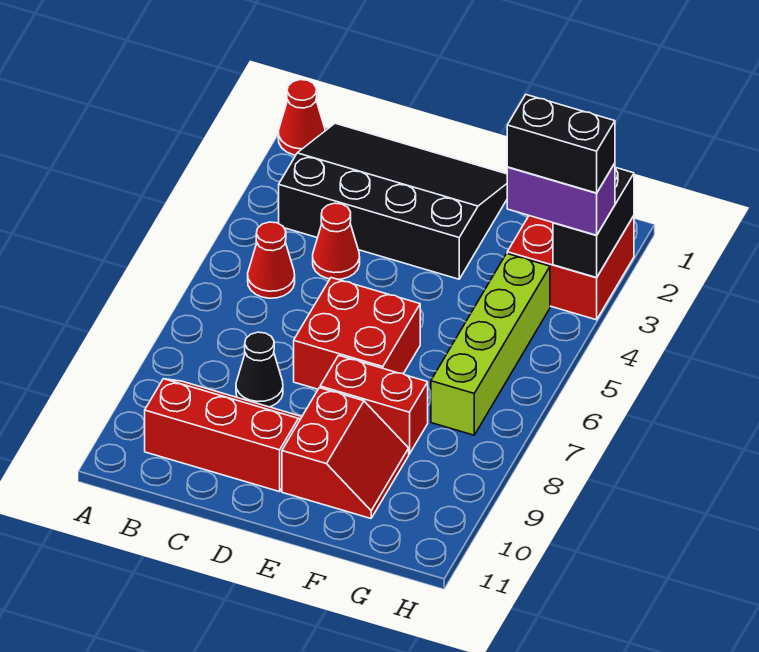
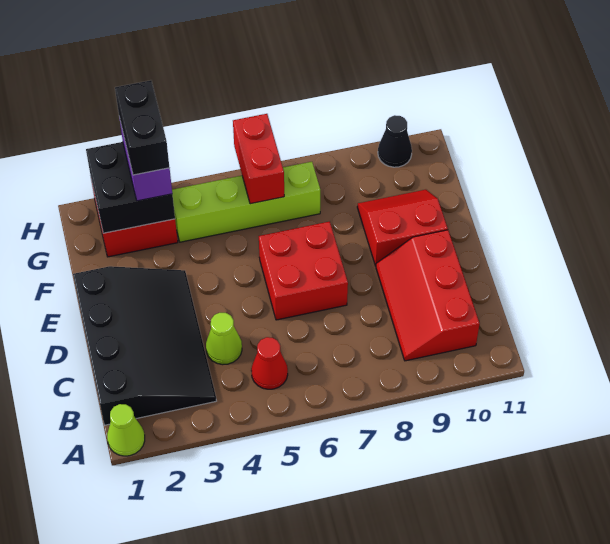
red cone A1 level 1 -> lime cone A1 level 1
black slope B1:E3 level 1 top 3 -> black slope B1:E3 level 1 top 1
red cone C4 level 1 -> lime cone C4 level 1
black cone C8 level 1 -> black cone H10 level 1
red brick E8:F8 level 1 -> red brick G6:H6 level 2
black brick H2:H3 level 2 -> black brick G2:H3 level 2

